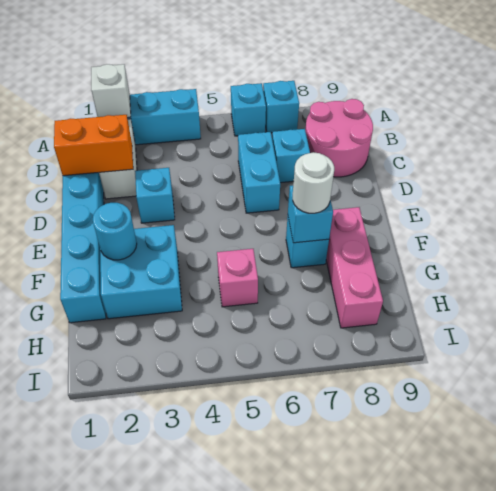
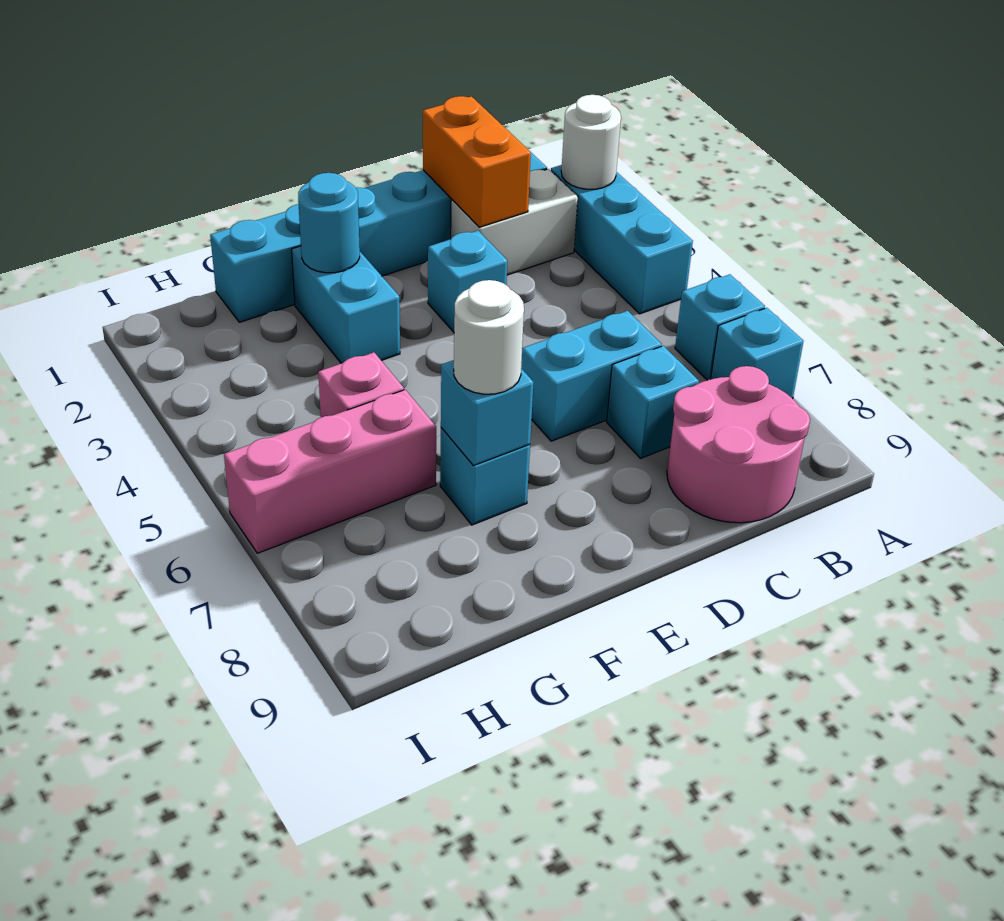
white brick A2 level 2 -> white round brick A2 level 2
cyan brick F2:G3 level 1 -> cyan brick F2:F3 level 1
pink brick F8:H8 level 1 -> pink brick G6:I6 level 1

